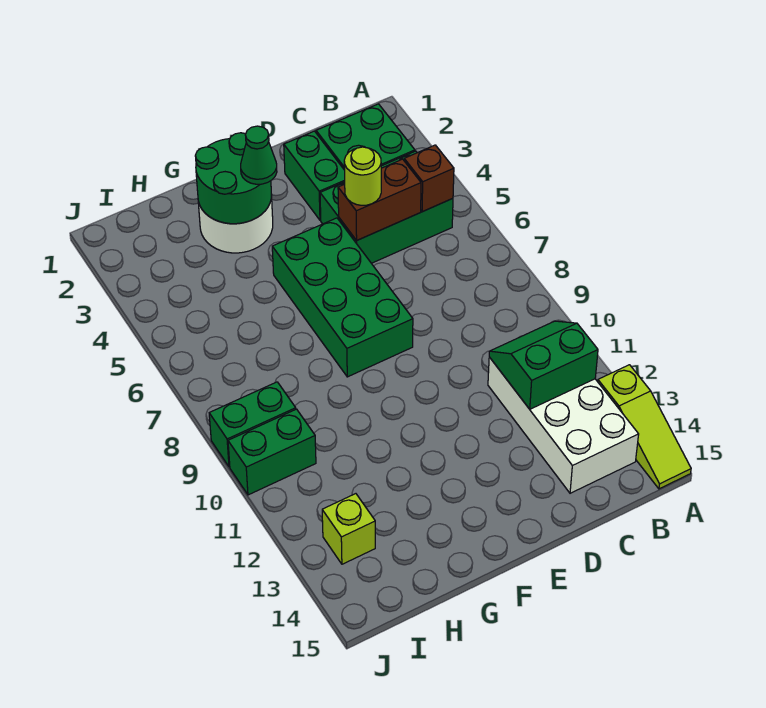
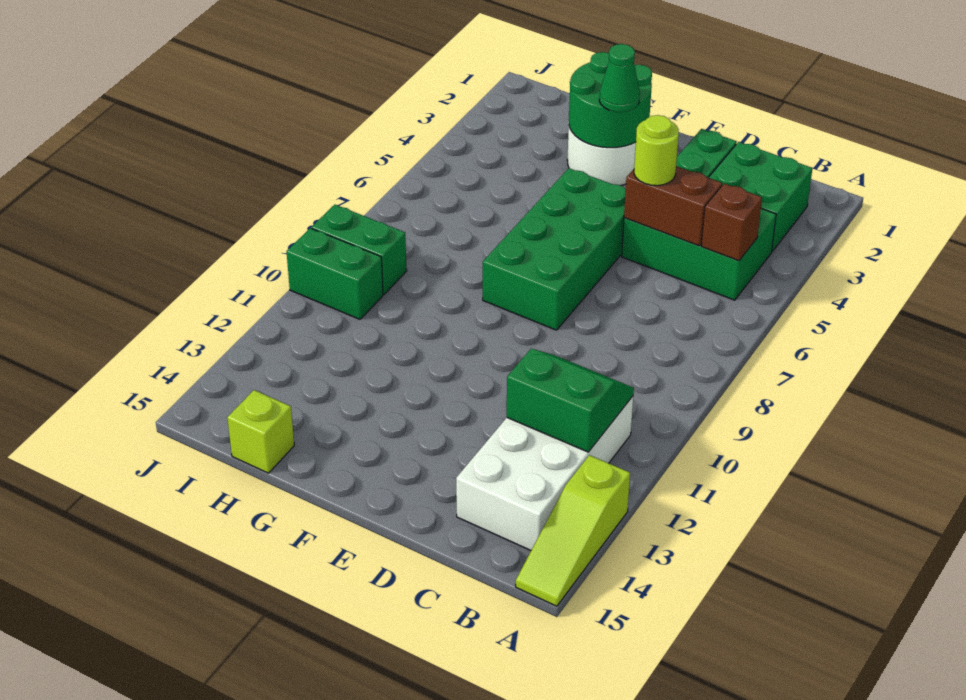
lime brick I13 level 1 -> lime brick H15 level 1

